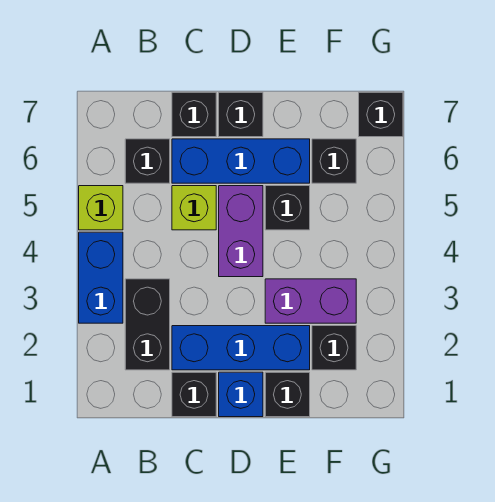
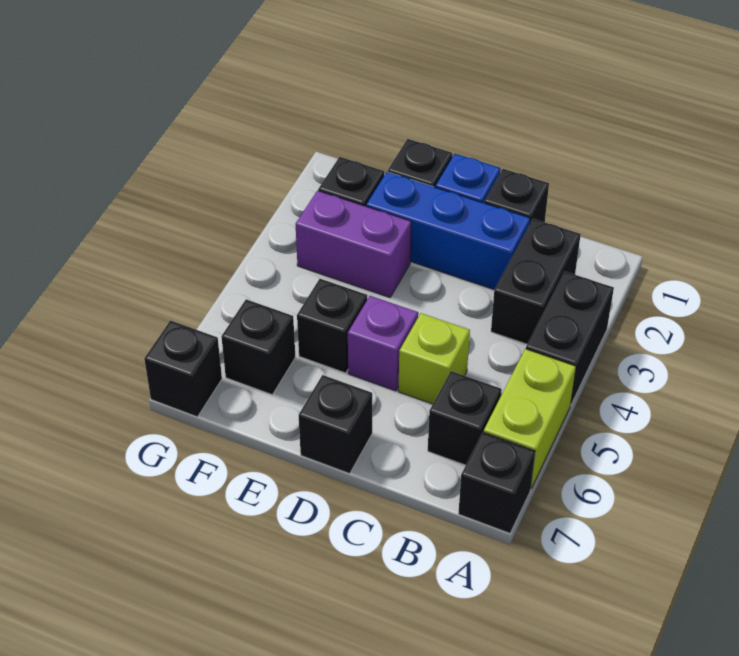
blue brick A3:A4 level 1 -> black brick A3:A4 level 1
lime brick A5 level 1 -> lime brick A5:A6 level 1
blue brick C6:E6 level 1 -> none
black brick C7 level 1 -> black brick A7 level 1
purple brick D4:D5 level 1 -> purple brick D5 level 1

